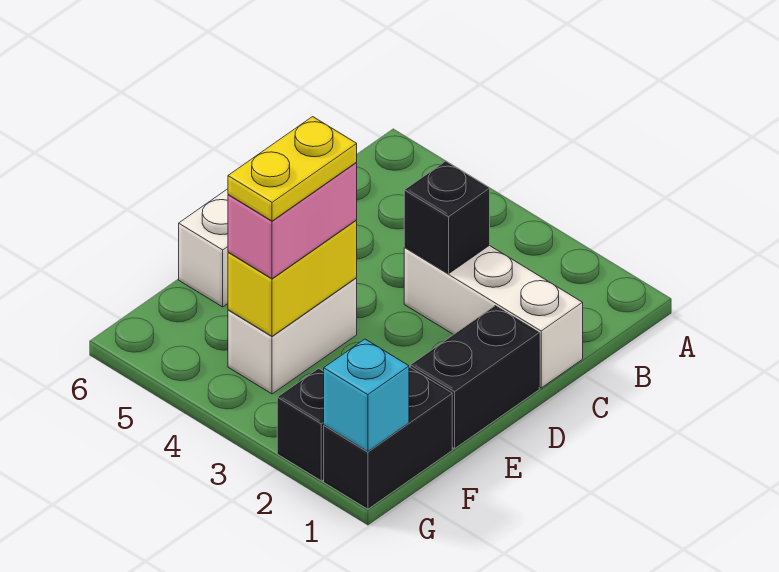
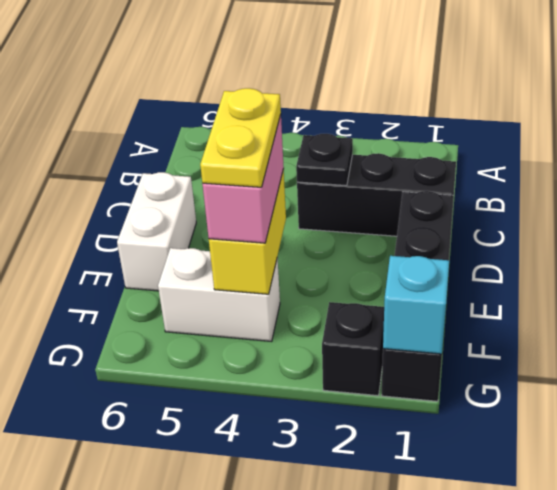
white brick C1:C3 level 1 -> black brick C1:C3 level 1
black brick C3 level 2 -> black plate C3 level 2
white brick E4:F4 level 1 -> white brick F4:F5 level 1

